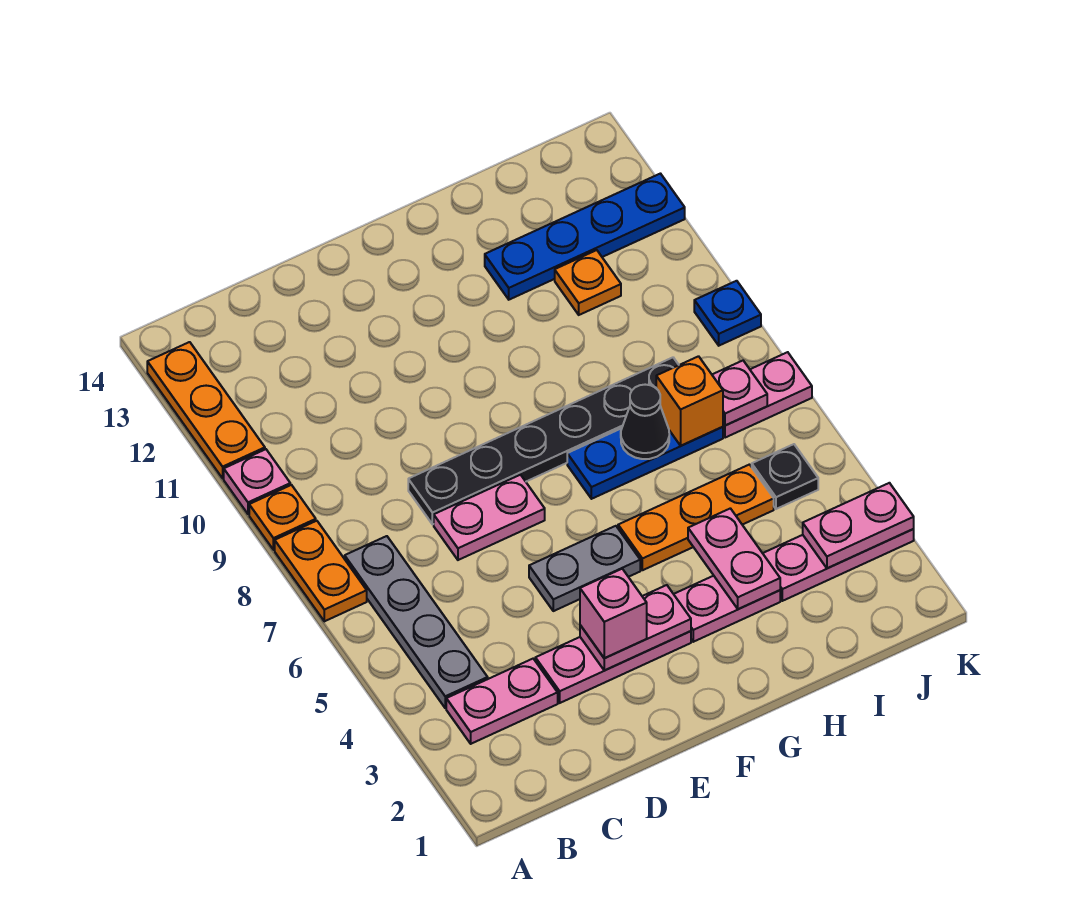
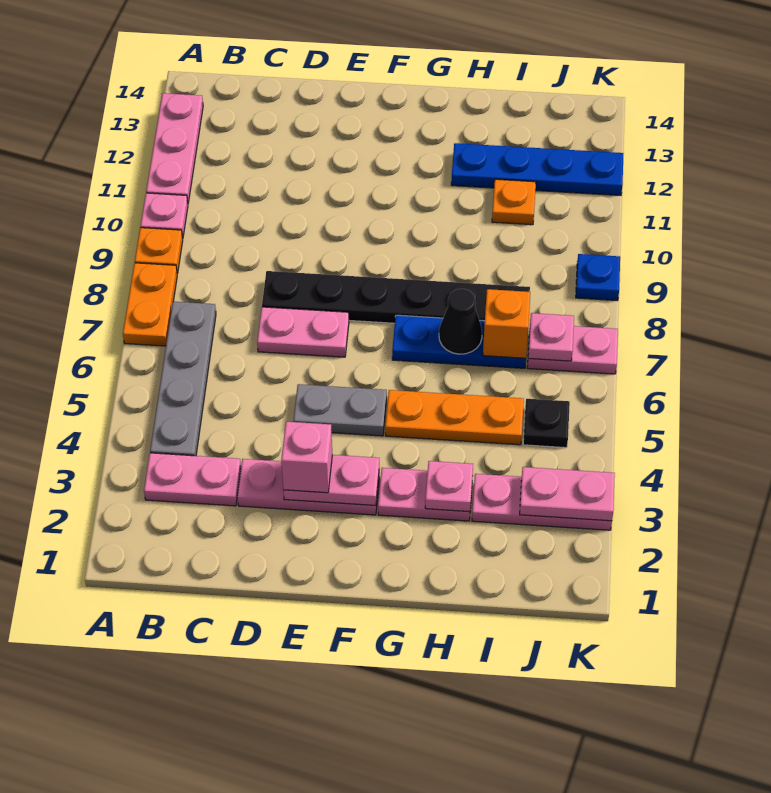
orange plate A11:A13 level 1 -> pink plate A11:A13 level 1
pink plate H3:H4 level 2 -> pink plate H3 level 2

